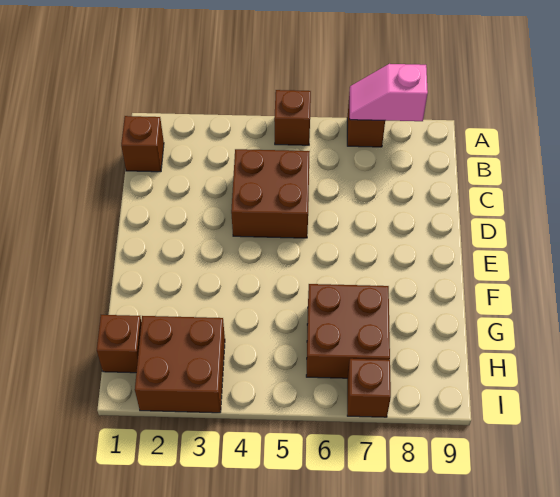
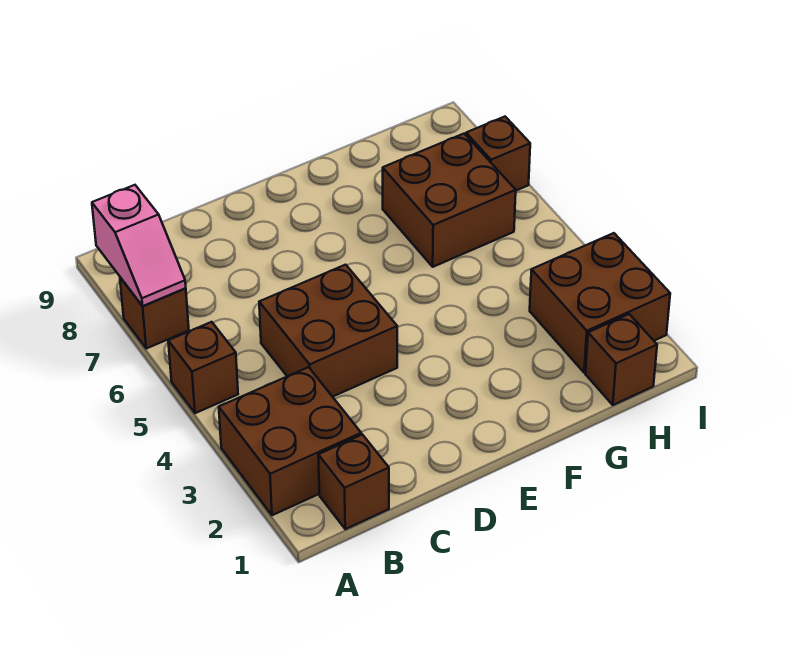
none -> brown brick A2:B3 level 1

